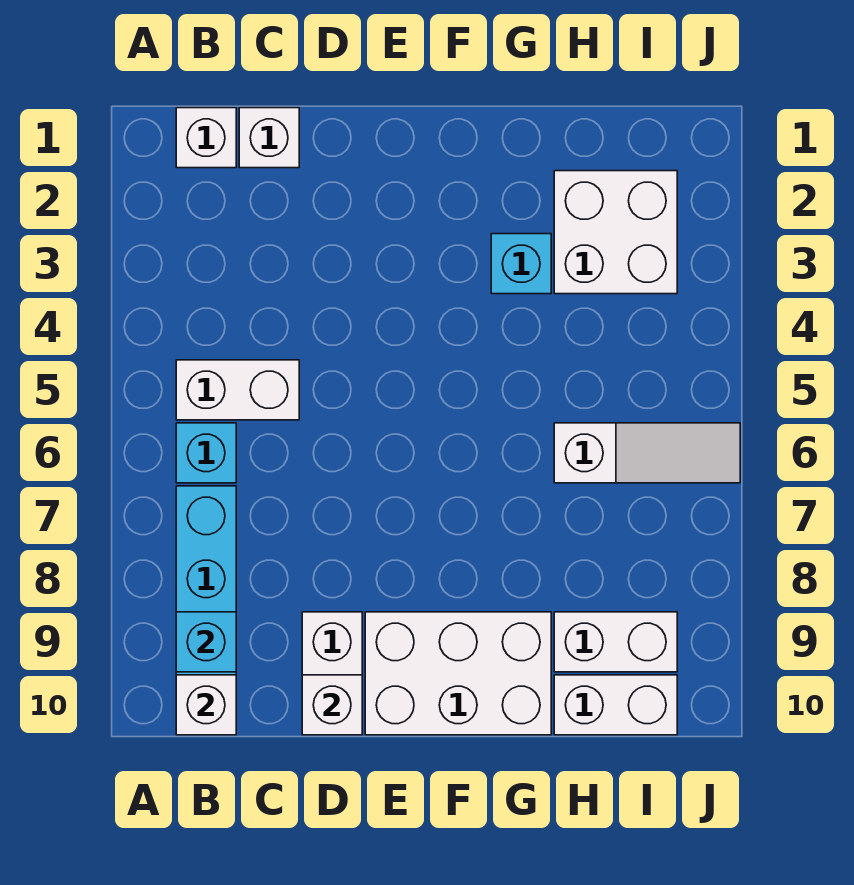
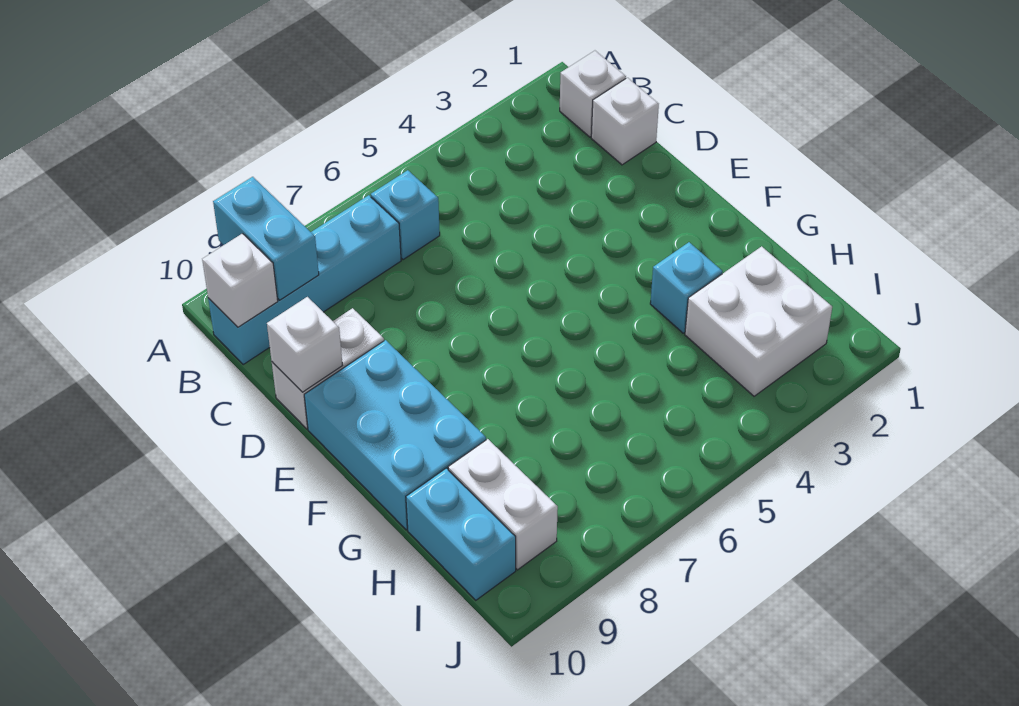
white brick B5:C5 level 1 -> none
cyan brick B9 level 2 -> cyan brick A9:B9 level 2
white brick E9:G10 level 1 -> cyan brick E9:G10 level 1
white slope H6:J6 level 1 top H -> none
white brick H10:I10 level 1 -> cyan brick H10:I10 level 1

